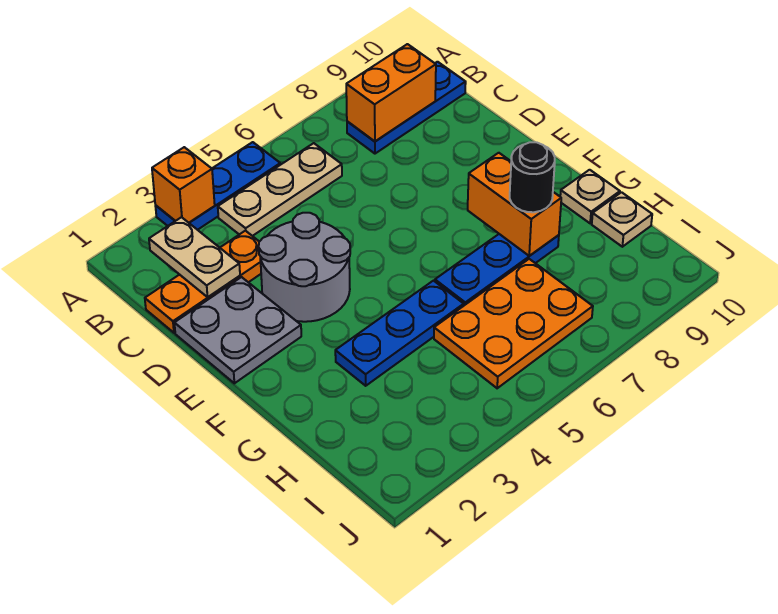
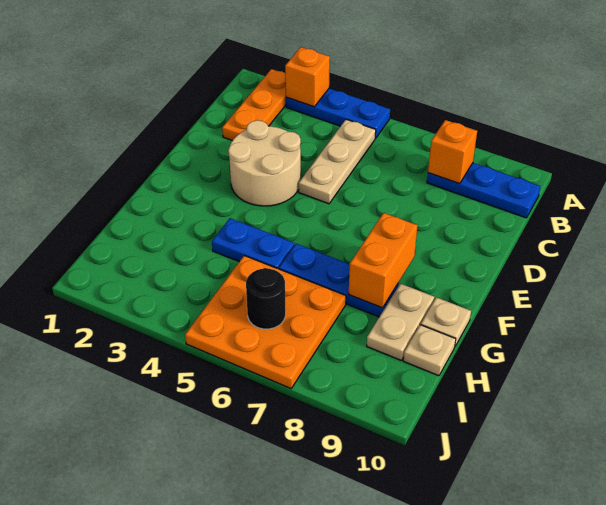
tan plate B2:C2 level 2 -> tan plate G9:H9 level 1
tan plate B4:B6 level 1 -> tan plate B5:D5 level 1
orange brick B8:B9 level 2 -> orange brick B8 level 2
orange plate C1:C3 level 1 -> orange plate A2:C2 level 1
grey plate D1:E2 level 1 -> none
grey round brick D3:E4 level 1 -> tan round brick D3:E4 level 1
blue plate G3:G5 level 1 -> blue plate G4:G5 level 1
black round brick G8 level 3 -> black round brick I6 level 2
orange plate H5:I7 level 1 -> orange plate H5:J7 level 1

